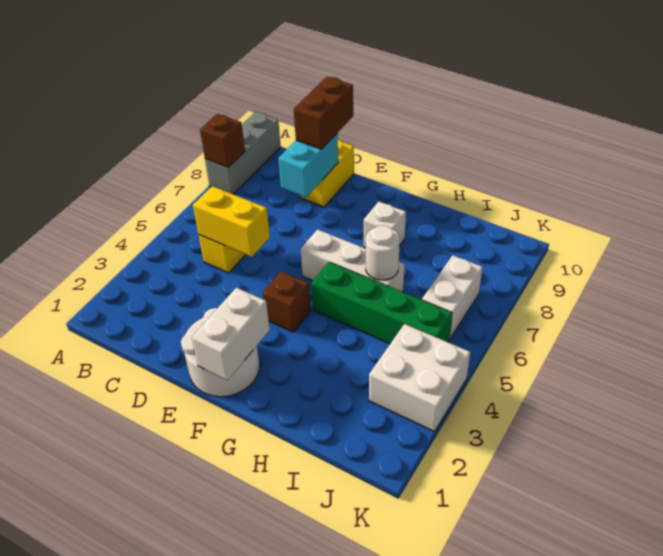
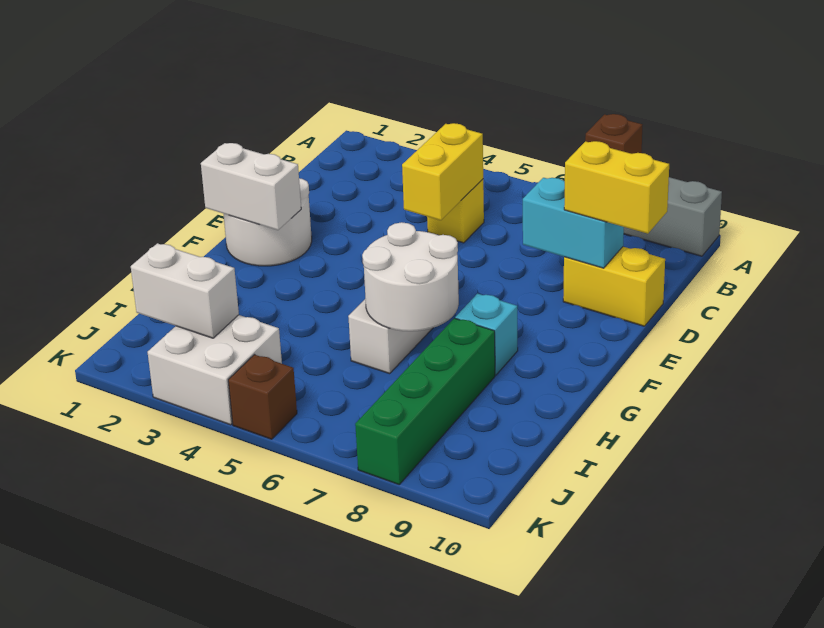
brown brick D9:D10 level 3 -> yellow brick D9:D10 level 3
brown brick F4 level 1 -> brown brick K5 level 1
green brick G5:J5 level 1 -> green brick H8:K8 level 1
white brick G8 level 1 -> cyan brick G8 level 1
white round brick H6 level 2 -> white round brick G6:H7 level 2
white brick J6:J7 level 1 -> white brick J2:J3 level 2

